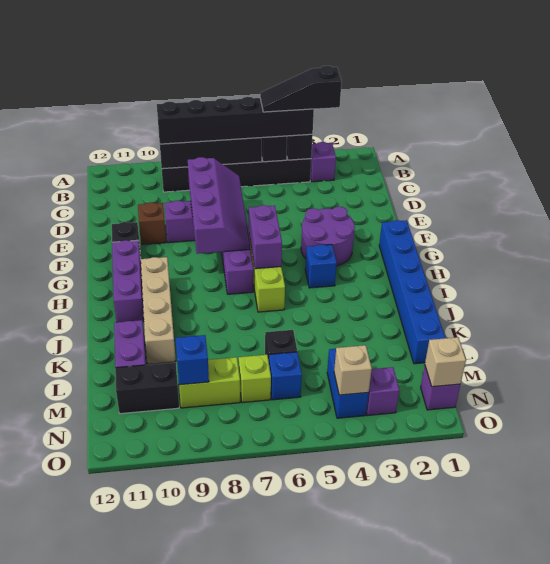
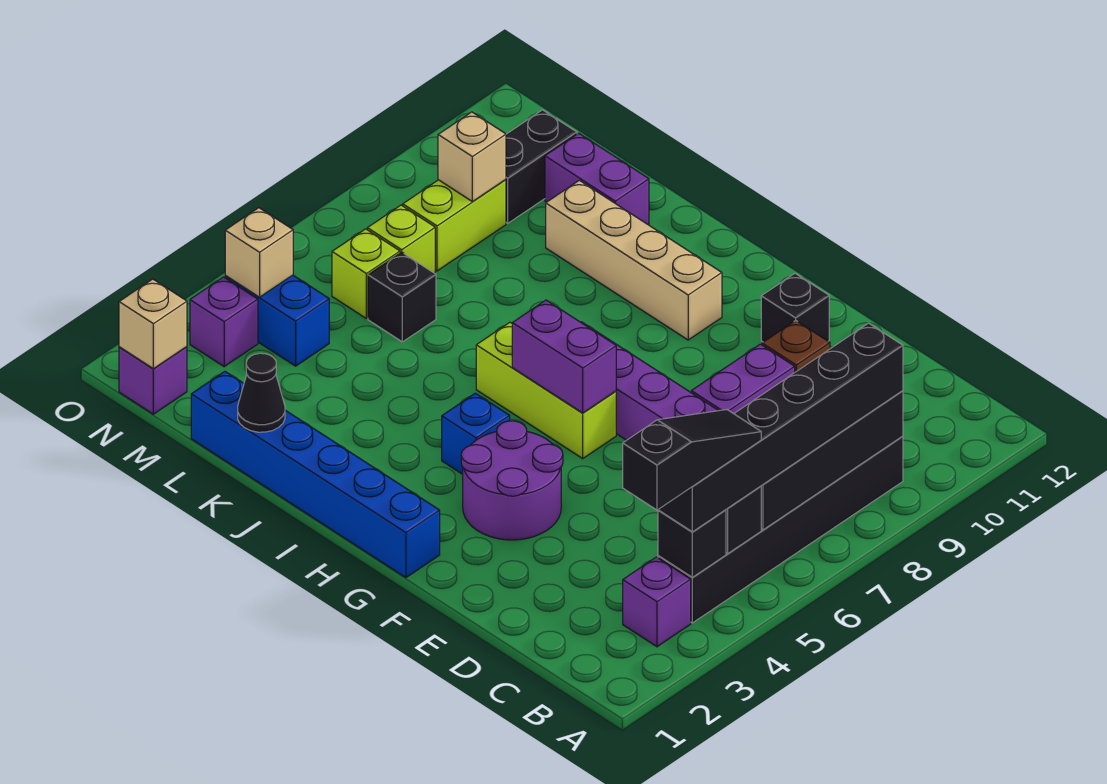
purple slope D7:G8 level 2 top 8 -> none
purple brick G11:I11 level 1 -> none
none -> black cone K1 level 2
blue brick M6 level 1 -> lime brick M6 level 1
blue brick M9 level 2 -> tan brick M9 level 2

